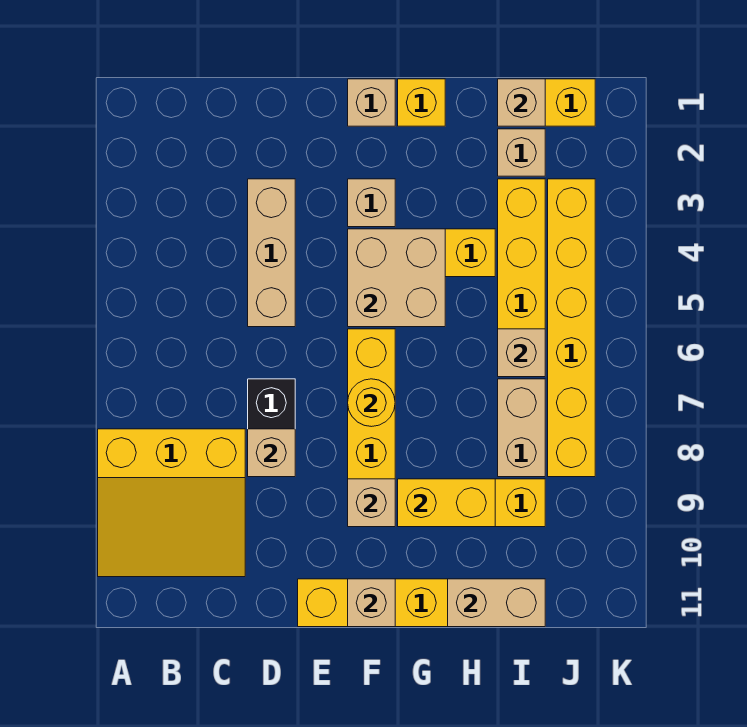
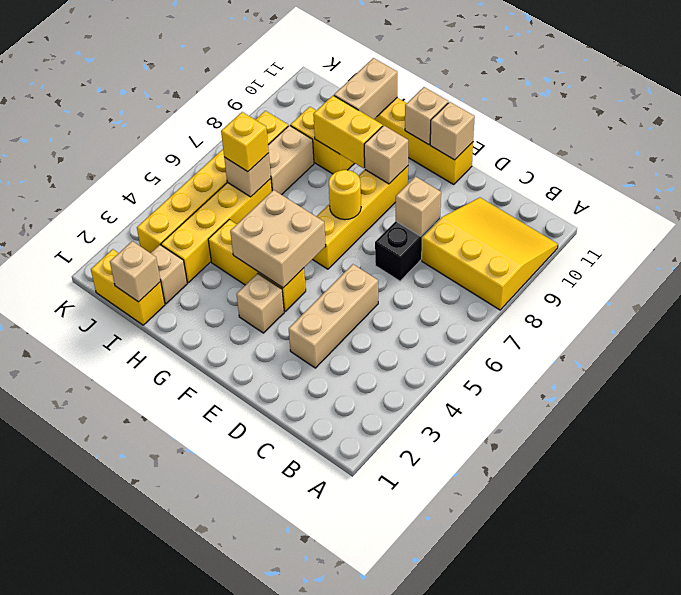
tan brick F1 level 1 -> tan brick E11 level 2
yellow brick G1 level 1 -> yellow brick I6 level 3
tan brick H11:I11 level 2 -> tan brick H10:H11 level 2

